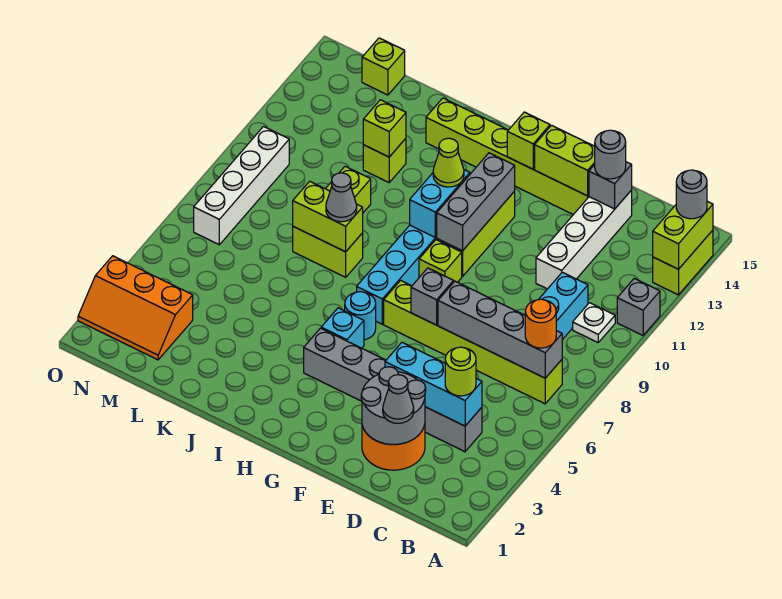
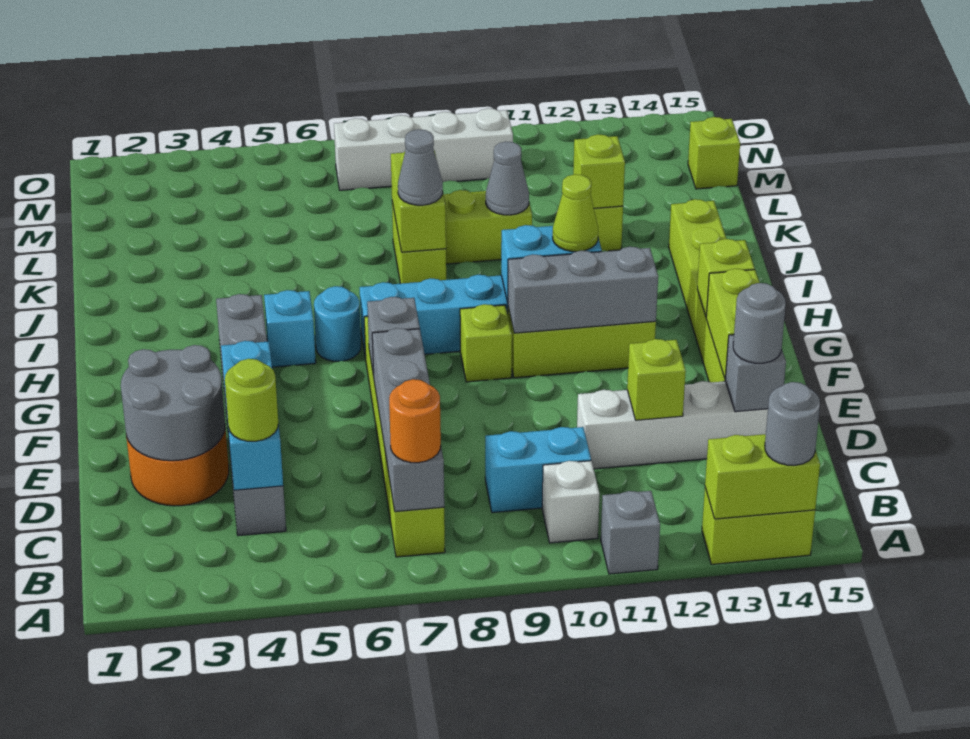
white plate B10 level 1 -> white brick B10 level 1
grey cone D2 level 3 -> grey cone K10 level 2
none -> lime brick D12 level 2
orange slope M2:O3 level 1 top 3 -> none

